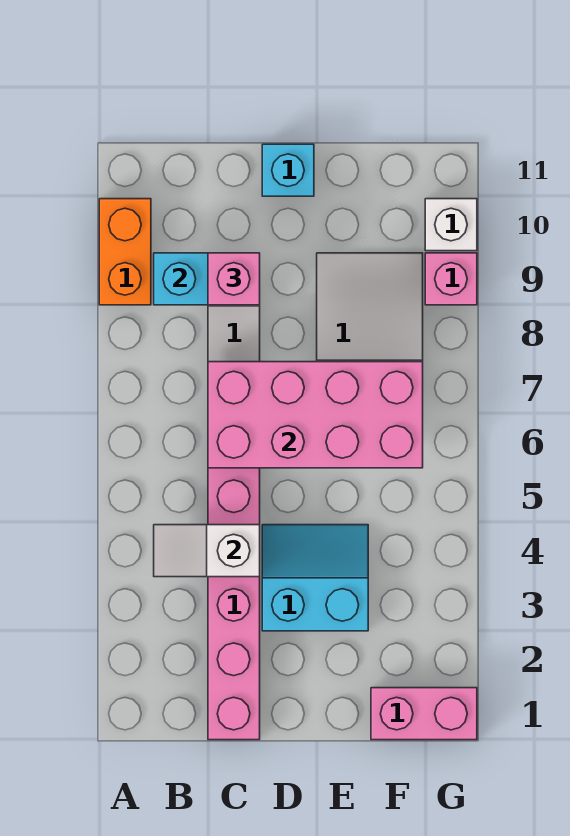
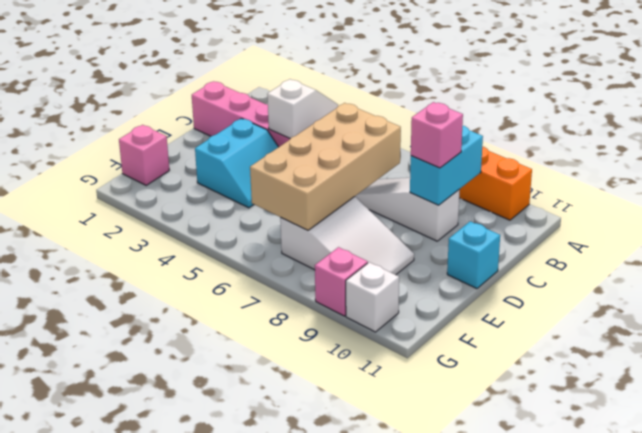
pink brick C6:F7 level 2 -> tan brick C6:F7 level 2
pink brick F1:G1 level 1 -> pink brick F1 level 1

